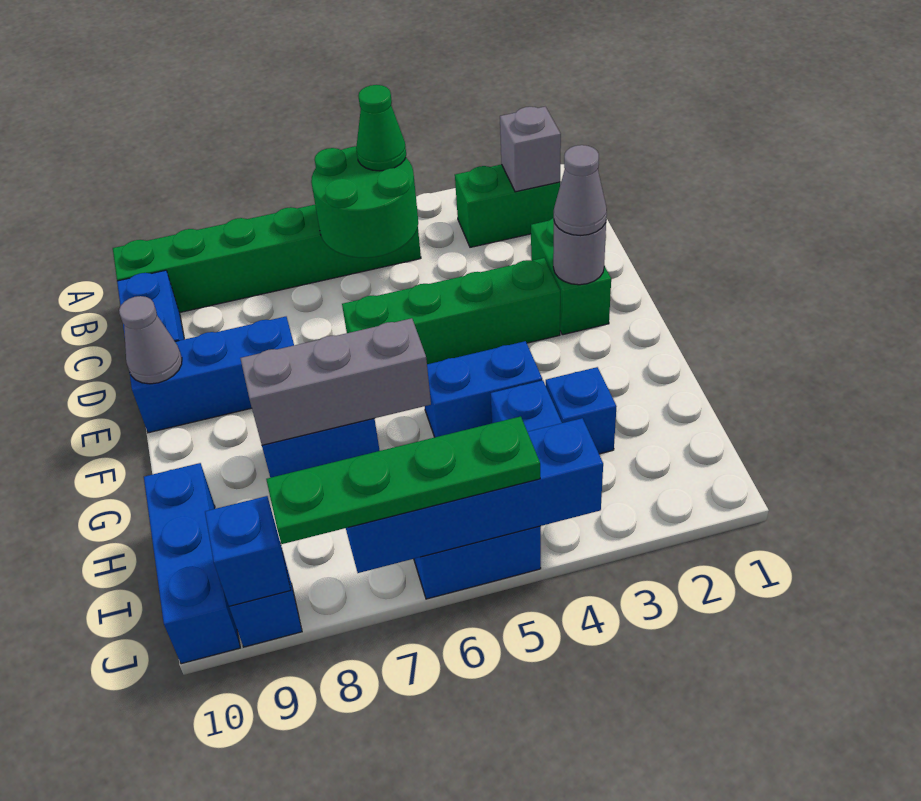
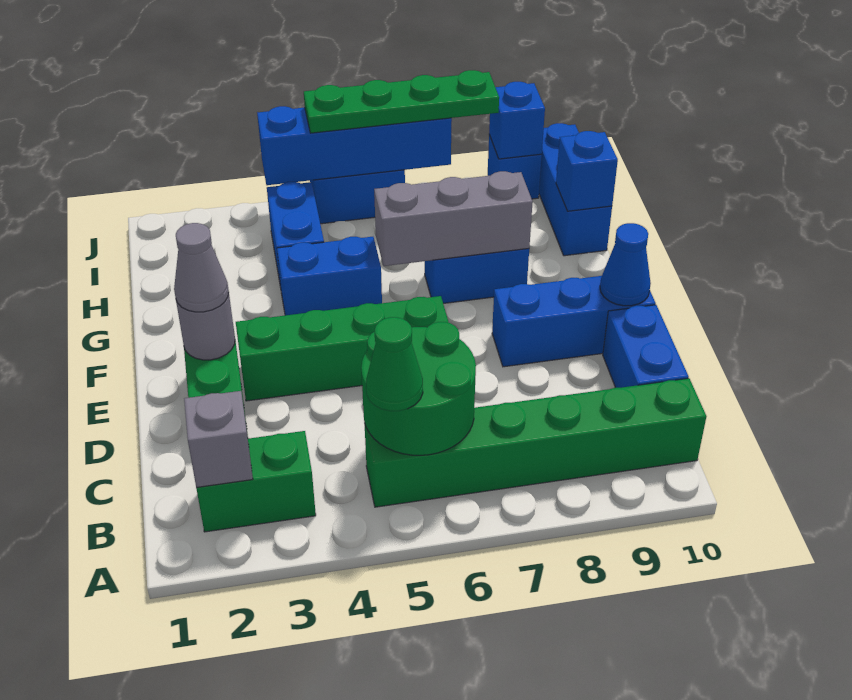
grey cone E10 level 2 -> blue cone E10 level 2
blue brick H3 level 1 -> blue brick H10 level 2

